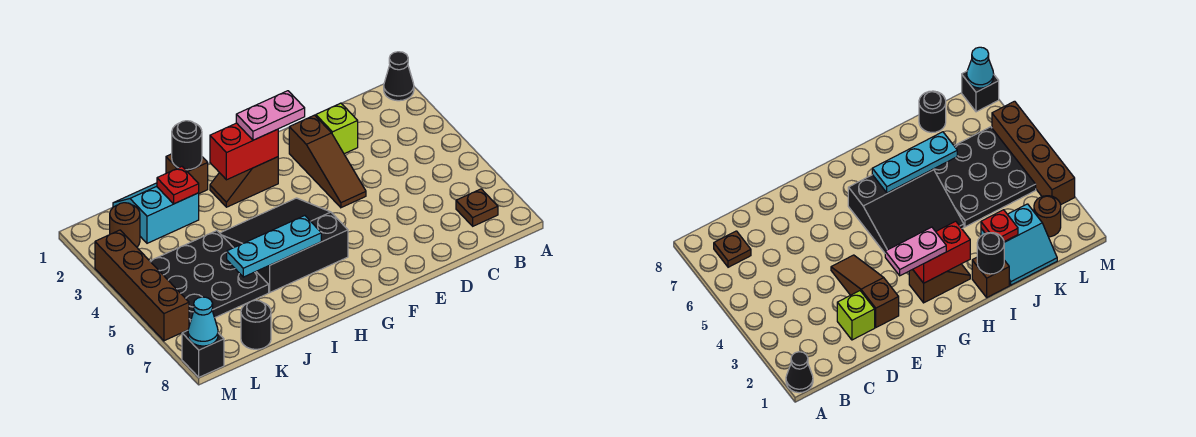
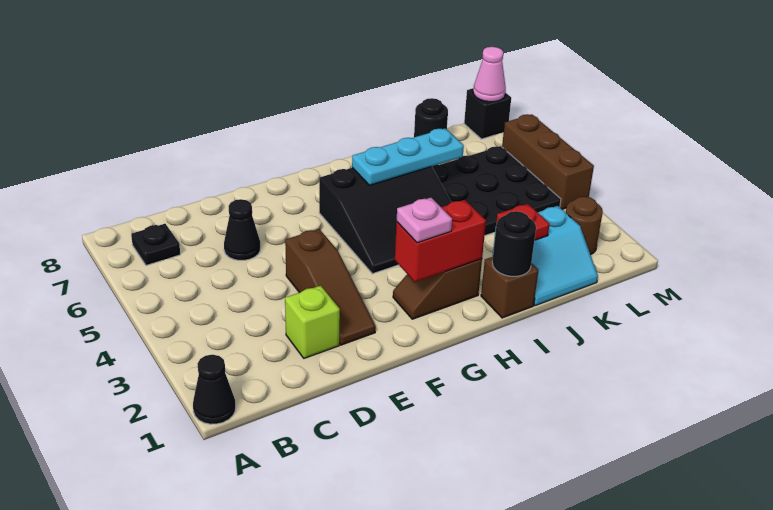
brown plate B7 level 1 -> black plate B7 level 1
none -> black cone D6 level 1
brown slope E2:E4 level 1 top 2 -> brown slope E2:E4 level 1 top 4
pink plate F2:G2 level 3 -> pink plate G2 level 3
brown slope G2:H2 level 1 top G -> brown slope G2:H2 level 1 top H
brown brick M3:M6 level 1 -> brown brick M4:M6 level 1
cyan cone M8 level 2 -> pink cone M8 level 2

